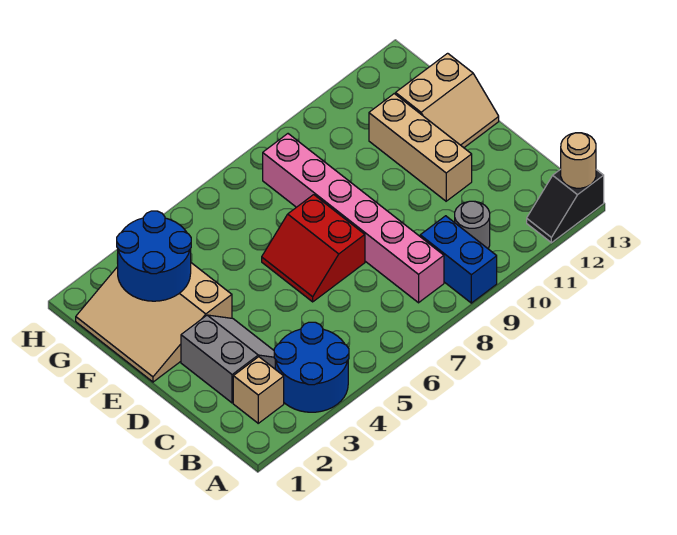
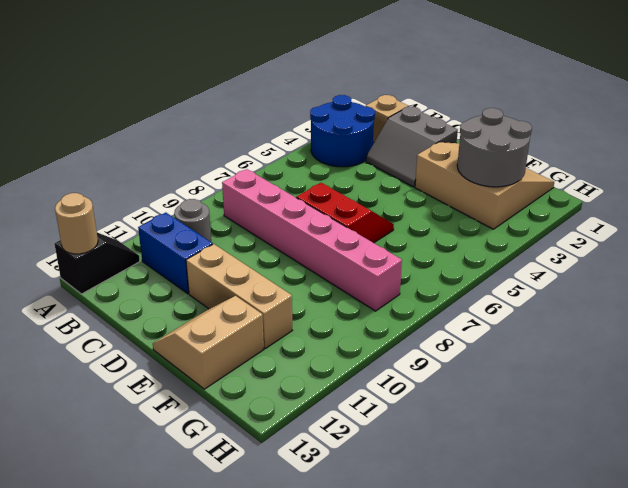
blue brick A9:B9 level 1 -> blue brick B11:C11 level 1
blue round brick F2:G3 level 2 -> grey round brick F2:G3 level 2

